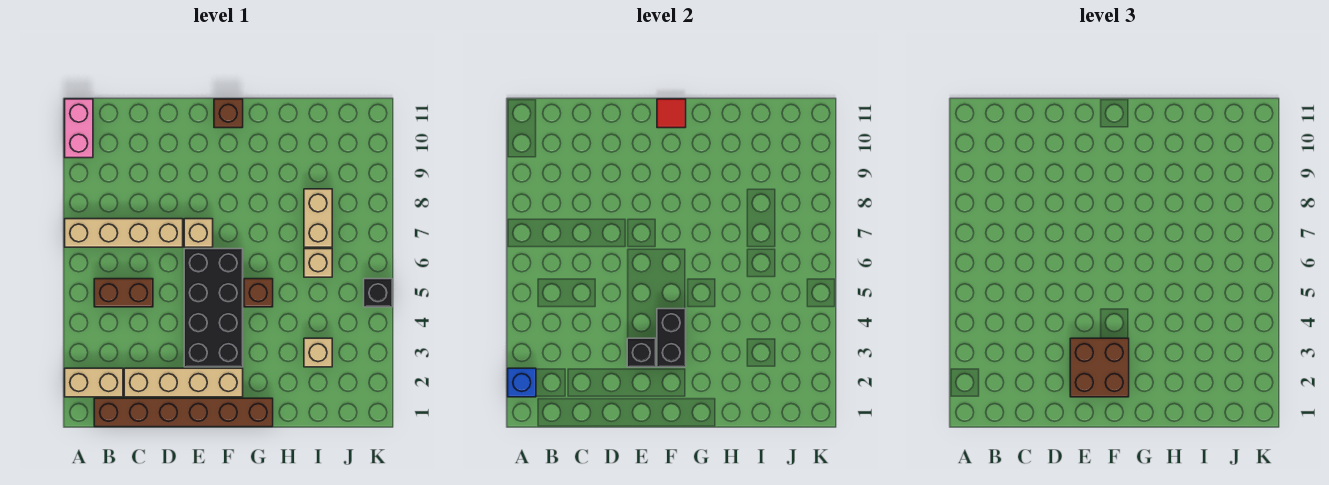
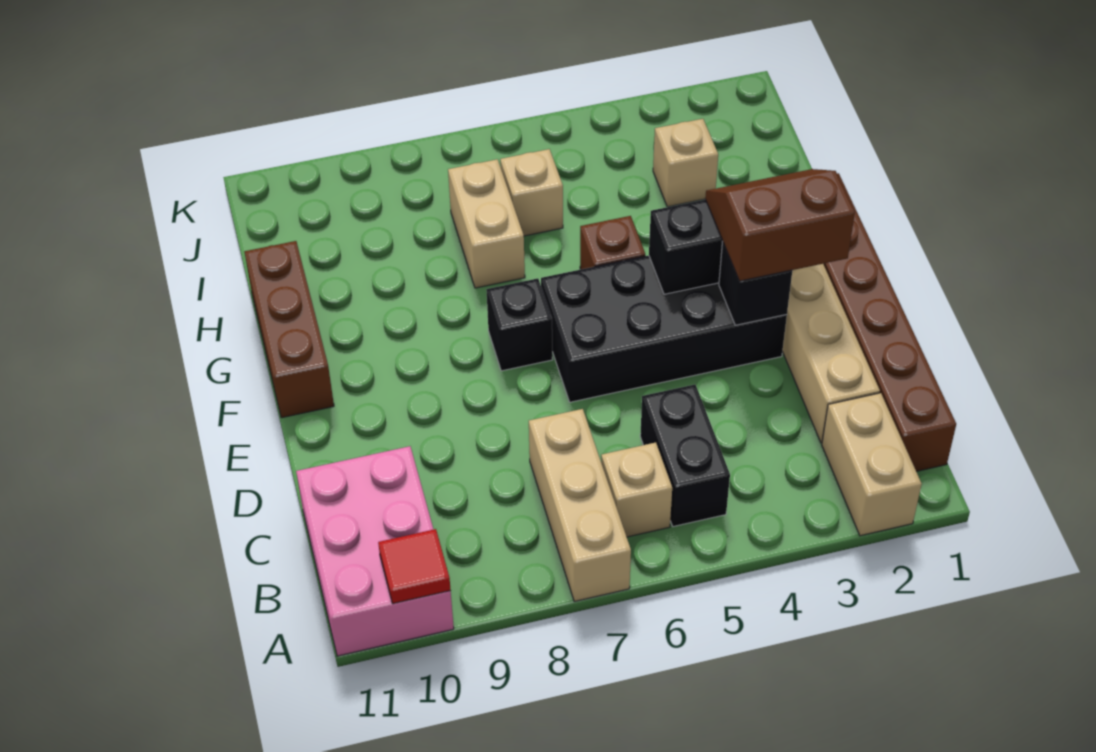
blue brick A2 level 2 -> none
tan brick A7:D7 level 1 -> tan brick A7:C7 level 1
pink brick A10:A11 level 1 -> pink brick A10:C11 level 1
brown brick B5:C5 level 1 -> black brick B5:C5 level 1
brown brick E2:F3 level 3 -> brown slope E2:F3 level 3 top E
tan brick E7 level 1 -> tan brick B6 level 1
brown brick F11 level 1 -> brown brick F11:H11 level 1
red tile F11 level 2 -> red tile A10 level 2
tan brick I7:I8 level 1 -> tan brick H7:I7 level 1
black brick K5 level 1 -> black brick F7 level 1

